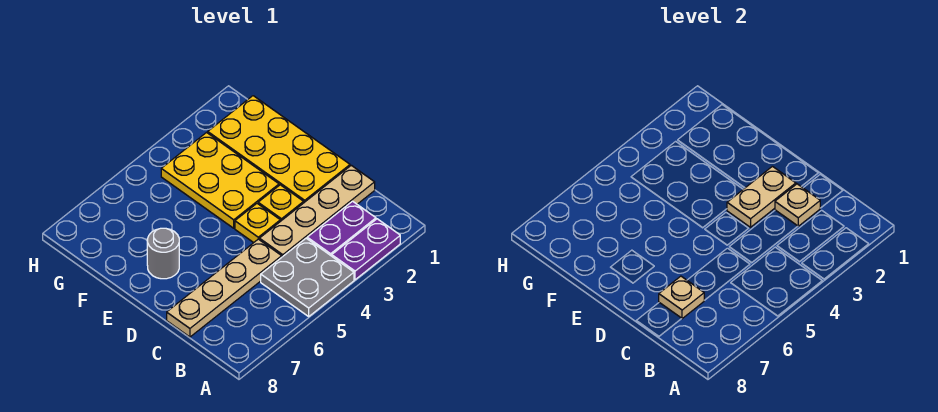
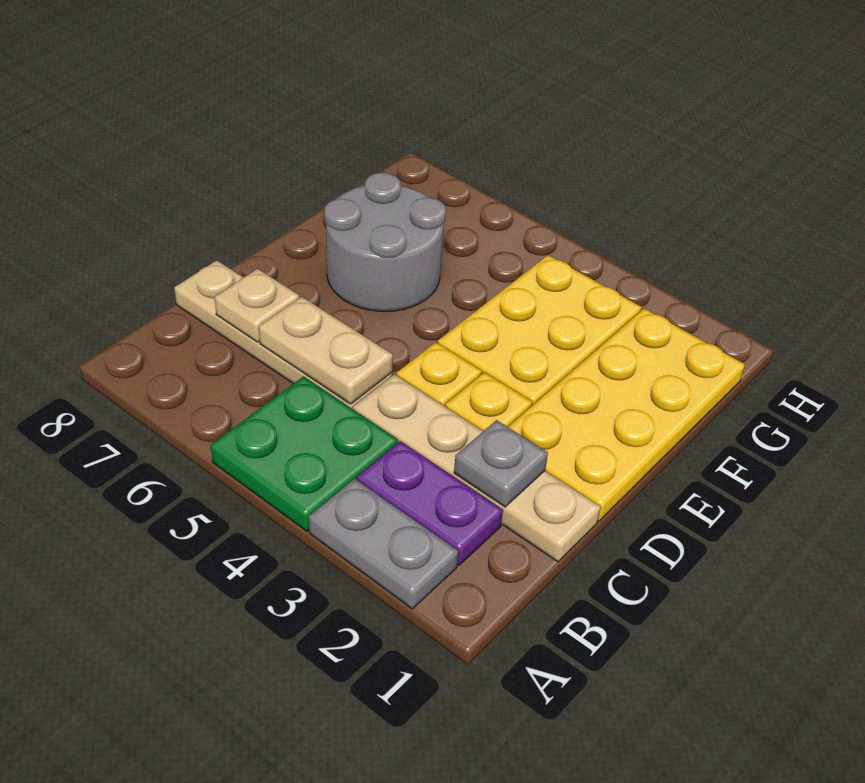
purple plate A2:A3 level 1 -> grey plate A2:A3 level 1
grey plate A4:B5 level 1 -> green plate A4:B5 level 1
tan plate C2 level 2 -> grey plate C2 level 2
tan plate D2:D3 level 2 -> tan plate C5:C6 level 2
grey round brick E7 level 1 -> grey round brick E6:F7 level 1

